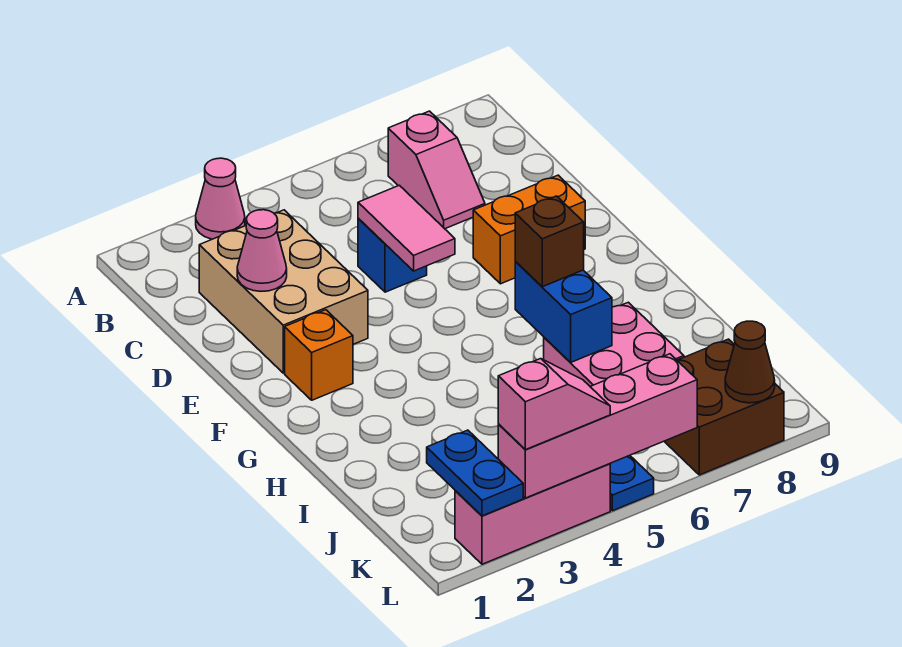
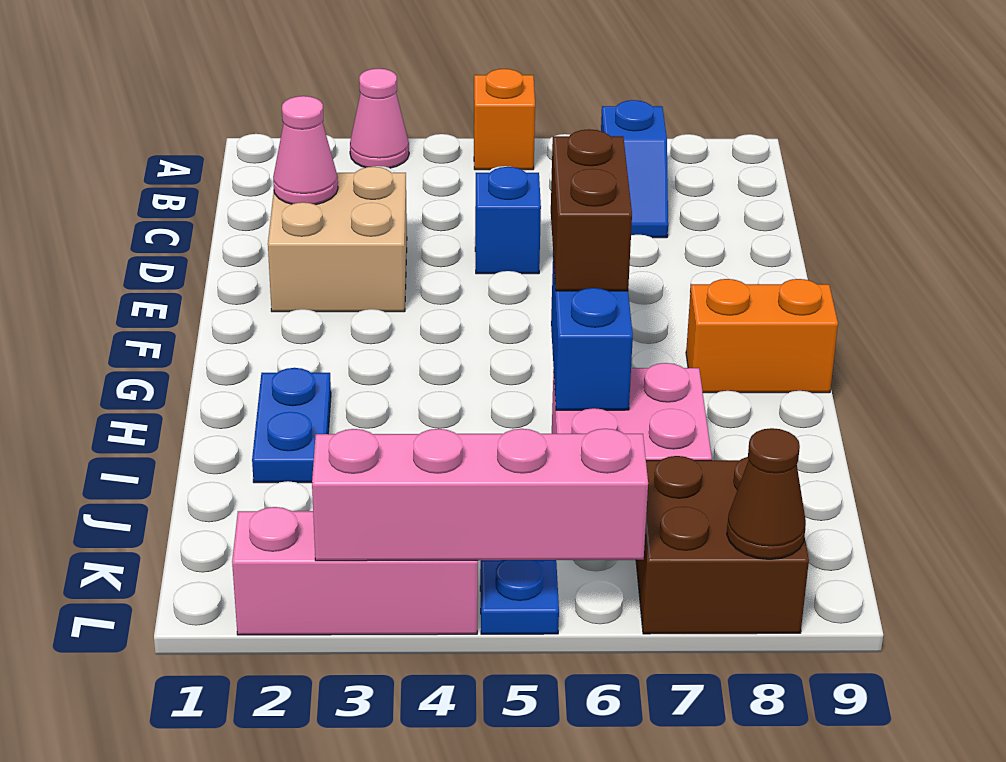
pink slope B7:C7 level 1 top B -> blue slope B7:C7 level 1 top B
tan brick C2:E3 level 1 -> tan brick D2:E3 level 1
pink tile D5:E5 level 2 -> none
orange brick E7:E8 level 1 -> orange brick G8:G9 level 1
orange brick F2 level 1 -> orange brick A5 level 1
brown brick H6 level 3 -> brown brick G6:H6 level 3
blue plate K2:L2 level 2 -> blue plate H2:I2 level 1
pink slope L3:L4 level 3 top 3 -> none

